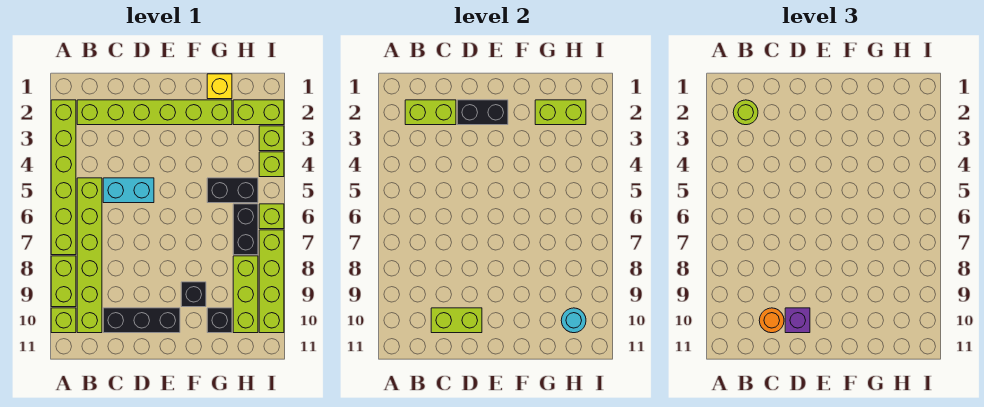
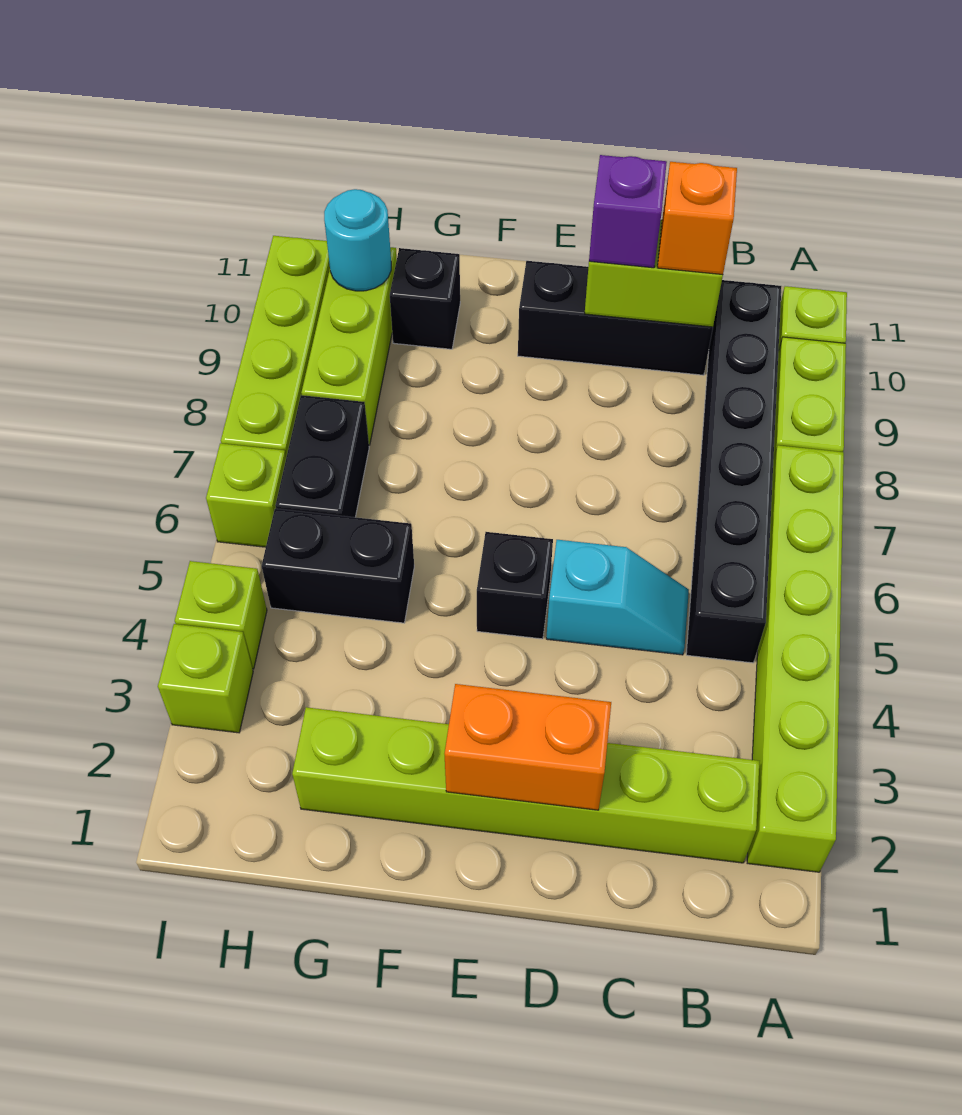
lime brick B2:C2 level 2 -> none
lime round brick B2 level 3 -> none
lime brick B5:B10 level 1 -> black brick B5:B10 level 1
cyan brick C5:D5 level 1 -> cyan slope C5:D5 level 1 top D
orange round brick C10 level 3 -> orange brick C10 level 3
black brick D2:E2 level 2 -> orange brick D2:E2 level 2
black brick F9 level 1 -> black brick E5 level 1
yellow brick G1 level 1 -> none
lime brick G2:H2 level 2 -> none
lime brick H2:I2 level 1 -> none

